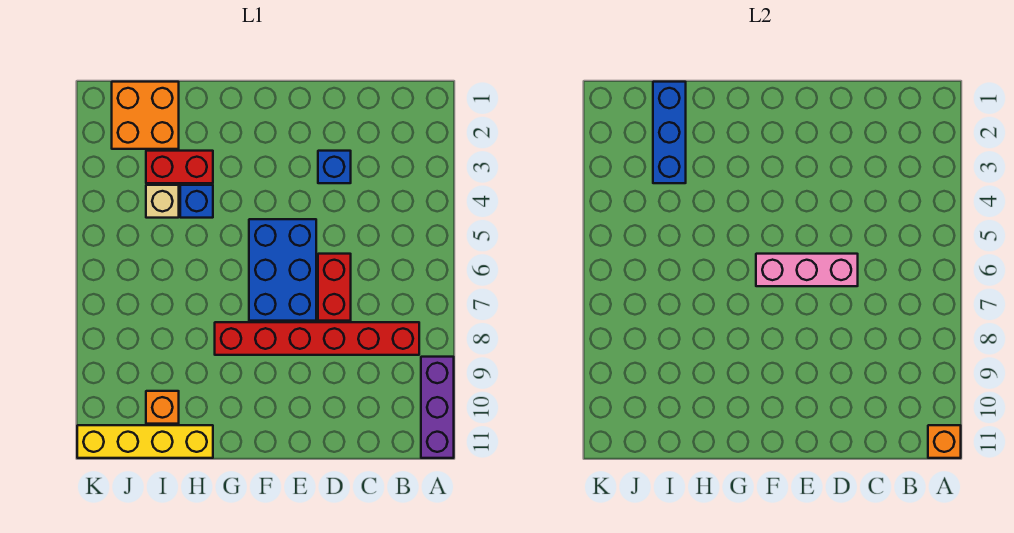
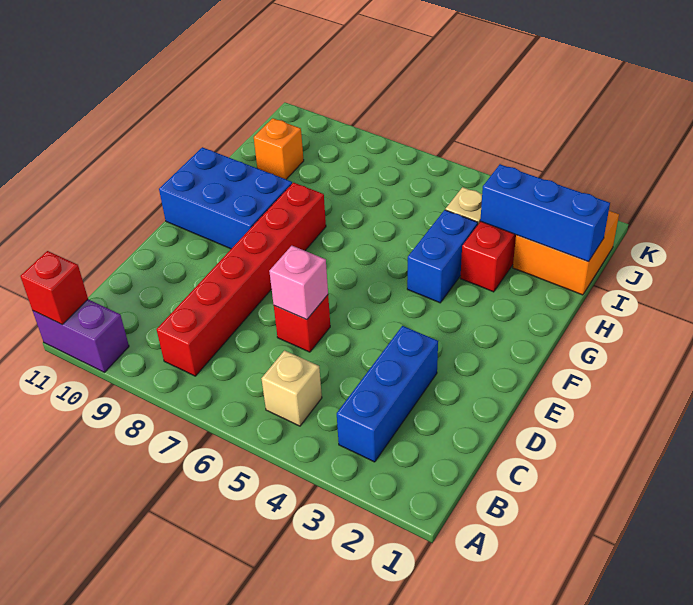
purple brick A9:A11 level 1 -> purple brick A10:A11 level 1
orange brick A11 level 2 -> red brick A11 level 2
none -> tan brick B5 level 1
blue brick D3 level 1 -> blue brick B3:D3 level 1
red brick D6:D7 level 1 -> red brick D6 level 1
pink brick D6:F6 level 2 -> pink brick D6 level 2
blue brick E5:F7 level 1 -> blue brick F9:G11 level 1
blue brick H4 level 1 -> blue brick G4:H4 level 1
yellow brick H11:K11 level 1 -> none

